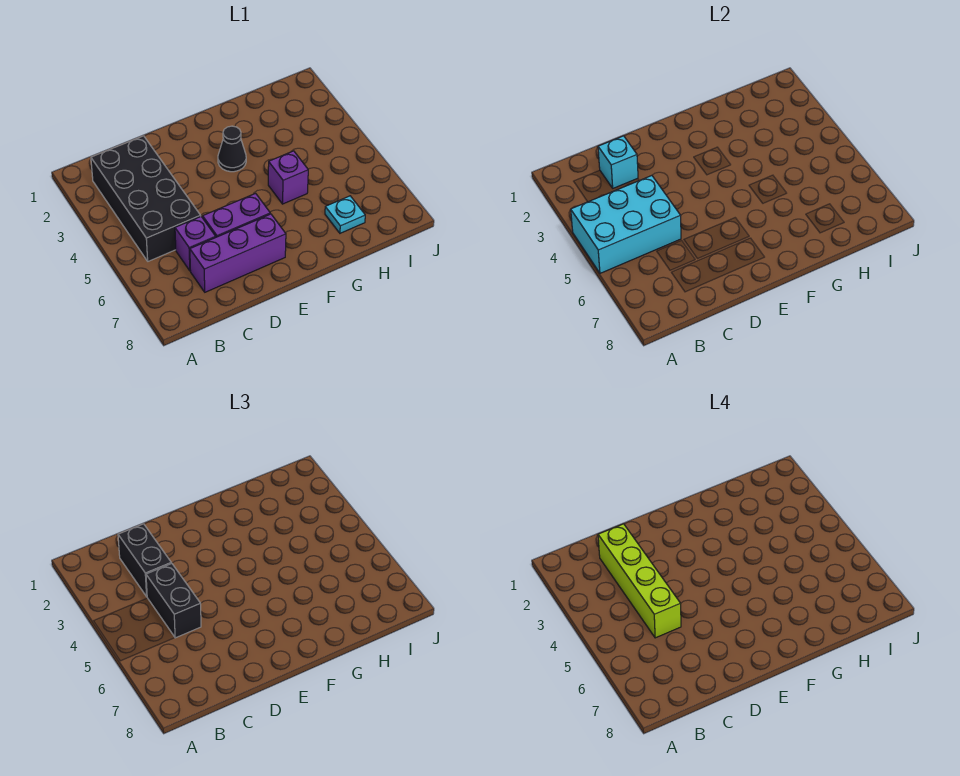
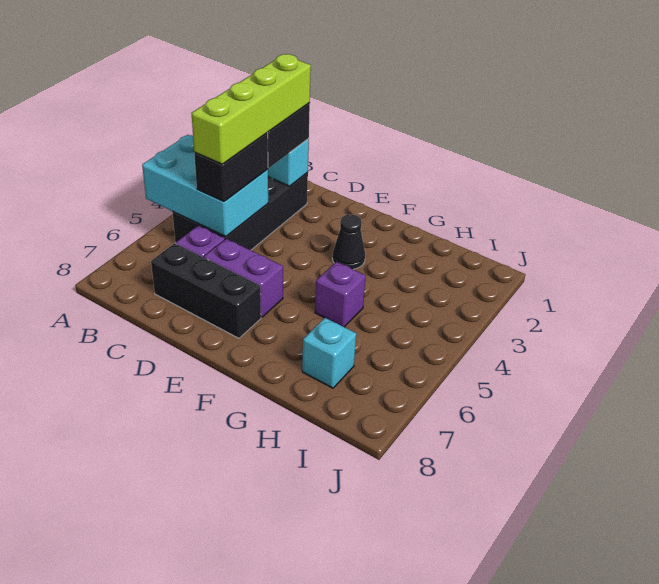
purple brick C7:E7 level 1 -> black brick C7:E7 level 1
cyan plate H7 level 1 -> cyan brick H7 level 1

